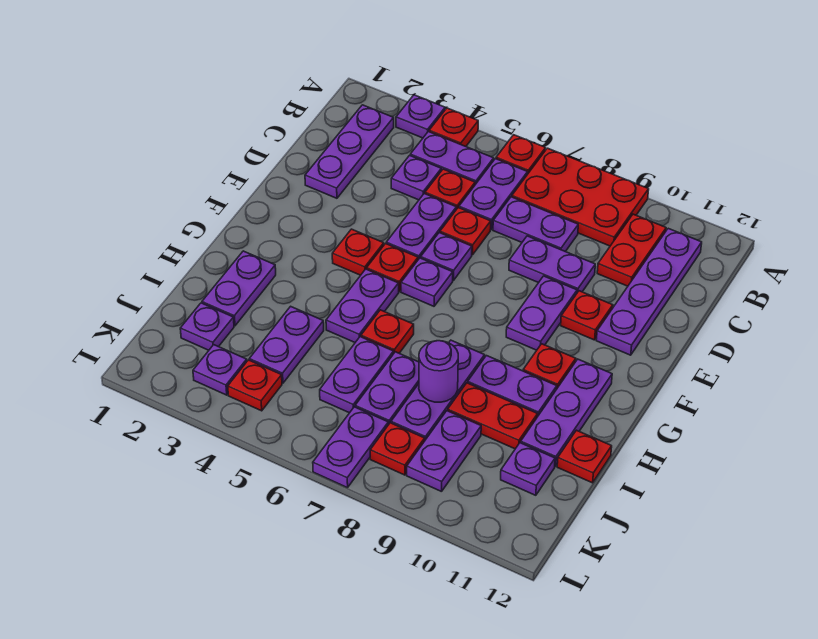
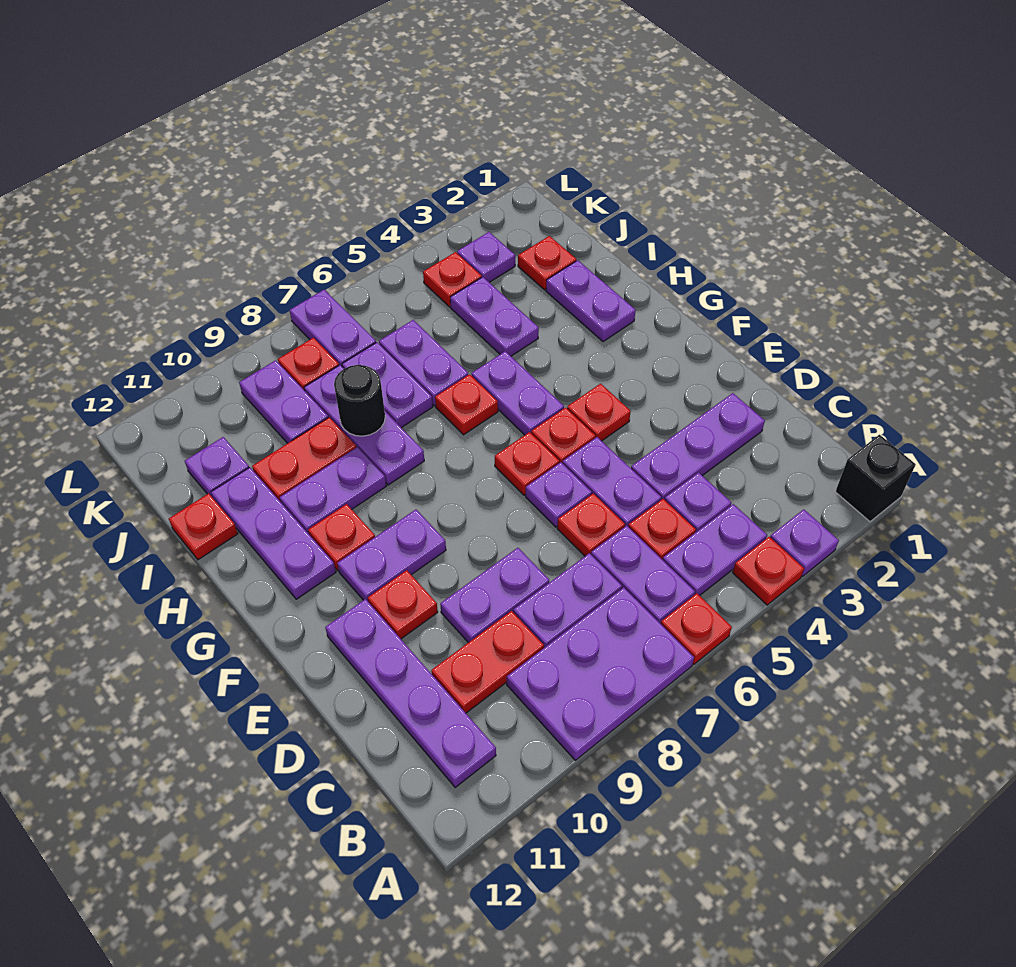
none -> black brick A1 level 1
red plate A7:B9 level 1 -> purple plate A7:B9 level 1
purple plate B2:D2 level 1 -> purple plate D2:D4 level 1
red plate B10:C10 level 1 -> red plate C9:C10 level 1
purple plate E9:F9 level 1 -> purple plate F9:F10 level 1
purple plate F6 level 1 -> red plate F6 level 1
purple round brick I8 level 2 -> black round brick I8 level 2
purple plate J2 level 1 -> red plate J2 level 1

